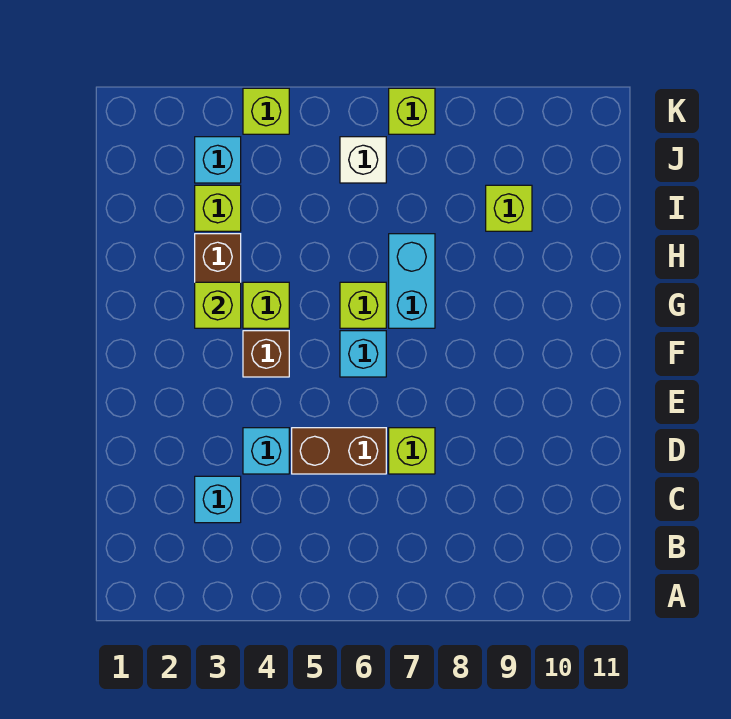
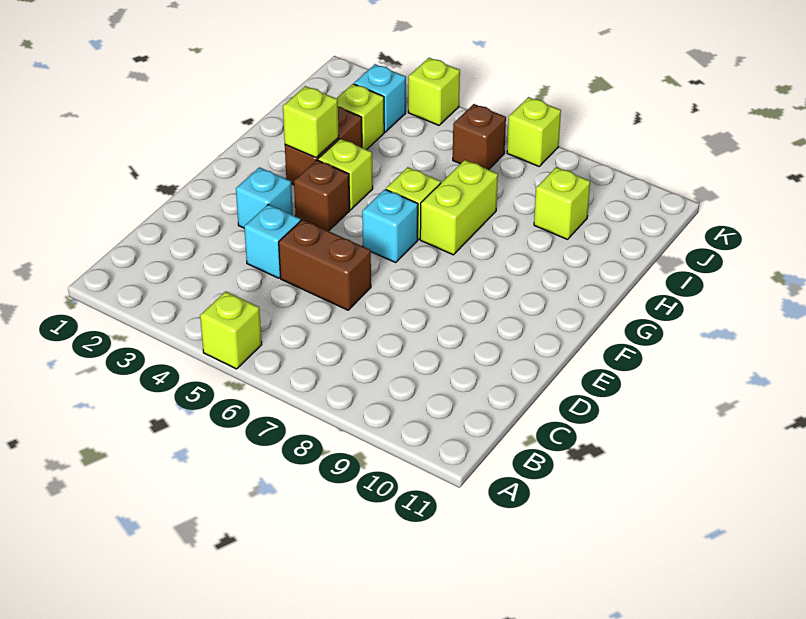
cyan brick C3 level 1 -> cyan brick E3 level 1
lime brick D7 level 1 -> lime brick A5 level 1
cyan brick G7:H7 level 1 -> lime brick G7:H7 level 1
white brick J6 level 1 -> brown brick J6 level 1

